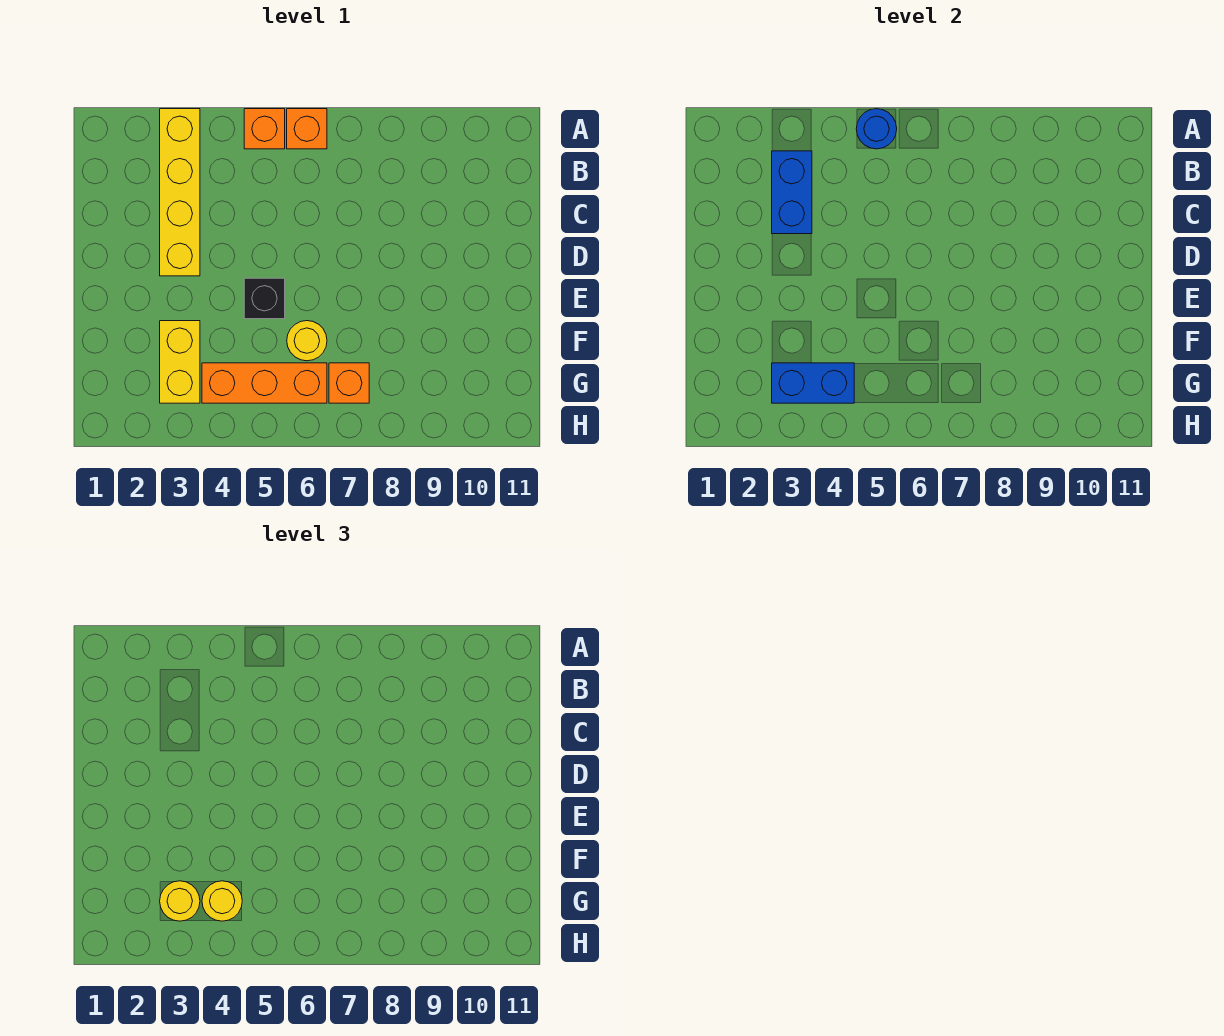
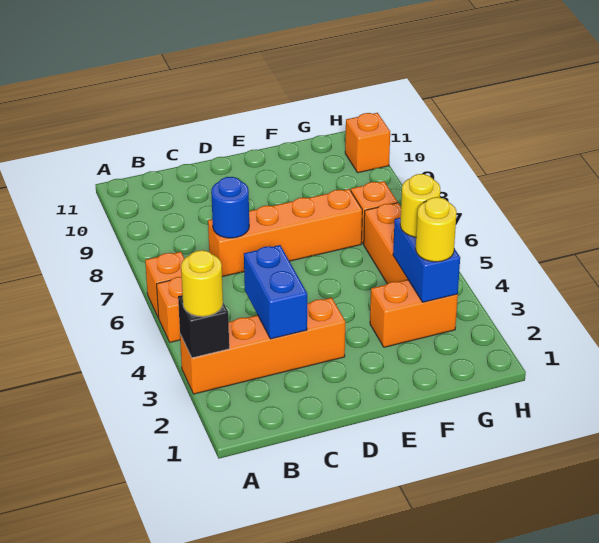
yellow brick A3:D3 level 1 -> orange brick A3:D3 level 1
blue round brick A5 level 2 -> blue round brick C7 level 2
blue brick B3:C3 level 2 -> blue brick C3:C4 level 2
none -> orange brick C7:F7 level 1
black brick E5 level 1 -> black brick A3 level 2
yellow brick F3:G3 level 1 -> orange brick F3:G3 level 1
yellow round brick F6 level 1 -> yellow round brick A3 level 3
none -> orange brick H10 level 1

